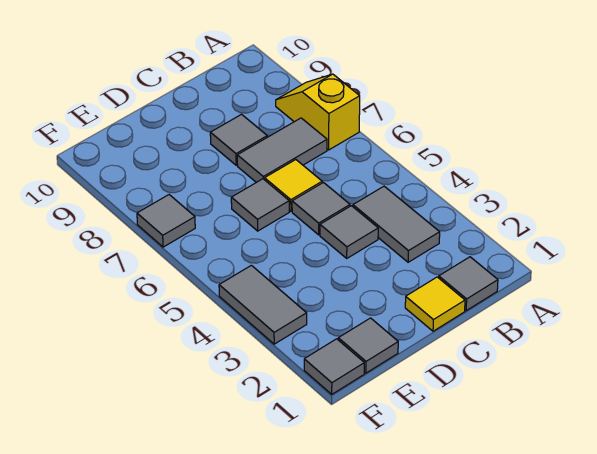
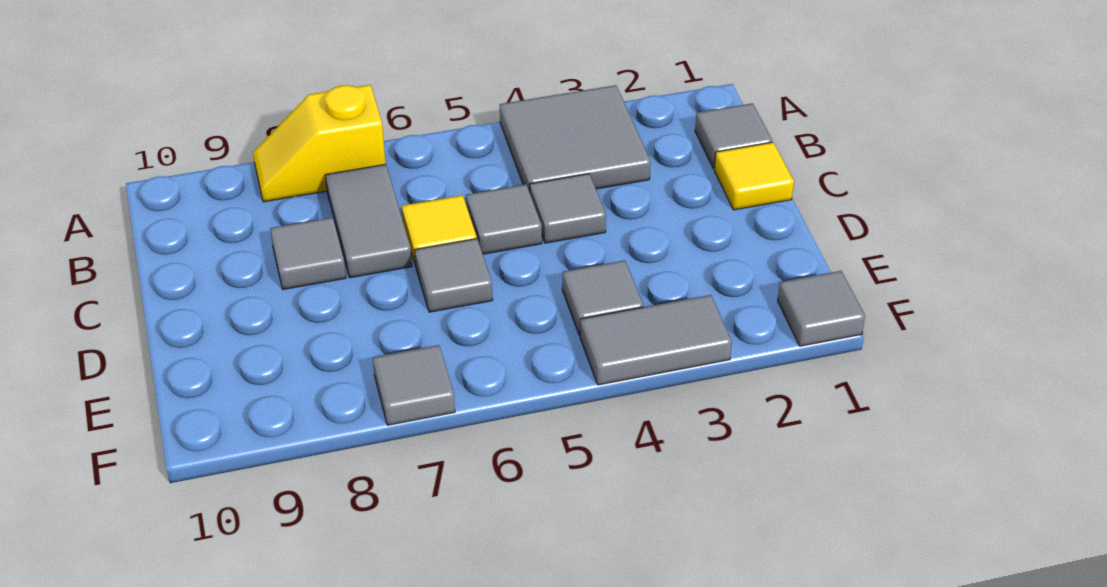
grey tile B3:B4 level 1 -> grey tile A3:B4 level 1
grey tile E1 level 1 -> grey tile E4 level 1

